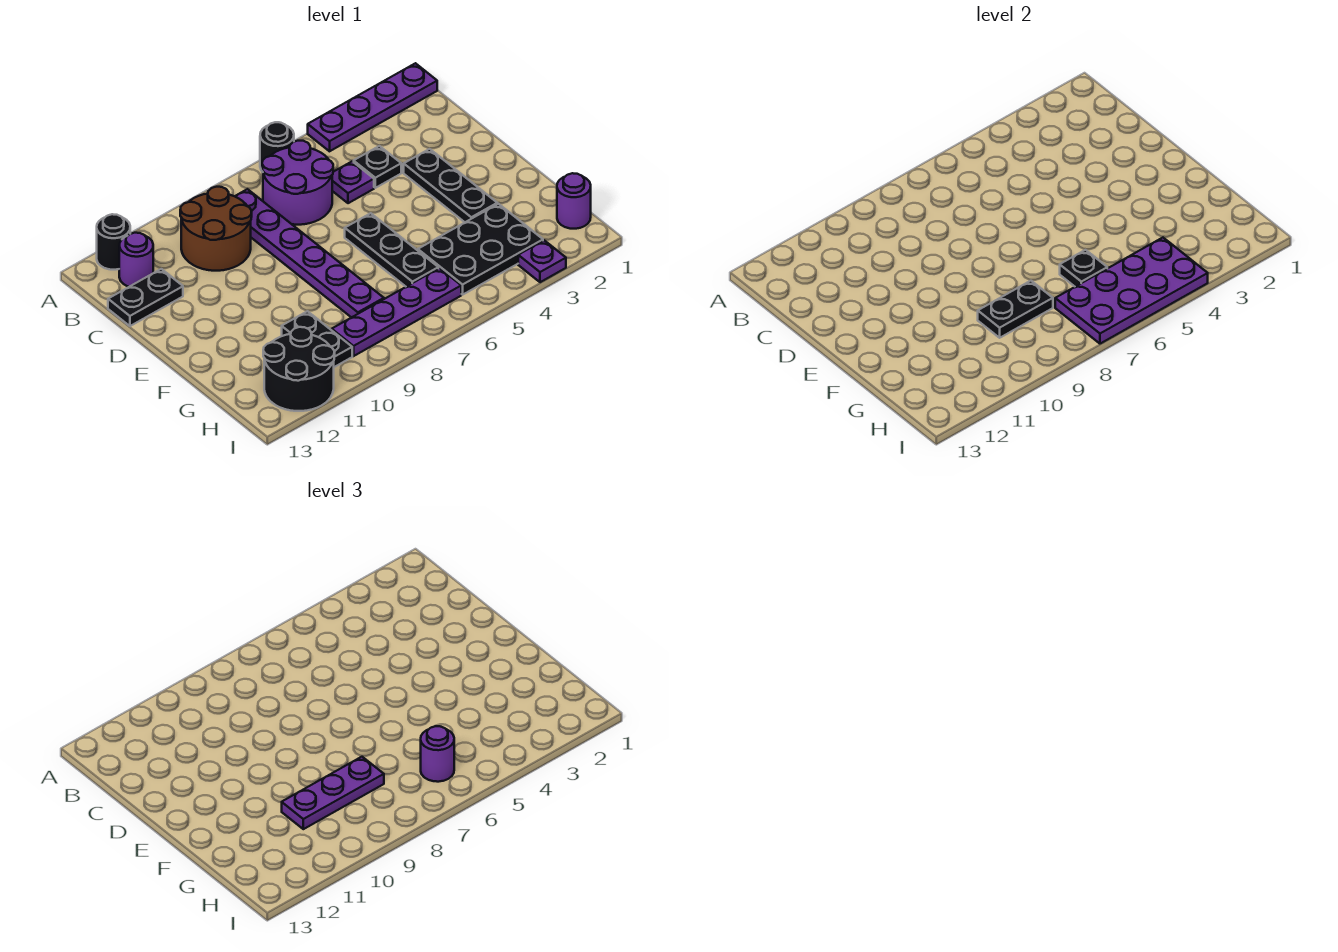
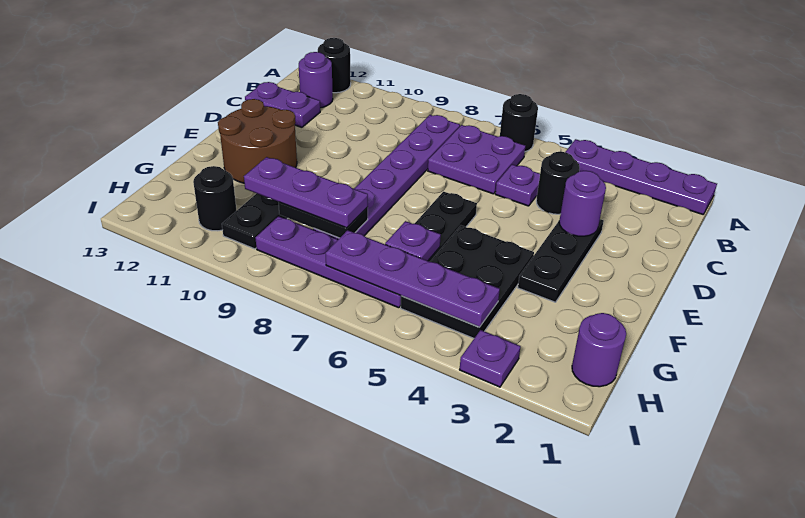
purple round brick B6:C7 level 1 -> purple plate B6:C7 level 1
brown round brick B9:C10 level 1 -> brown round brick E11:F12 level 1
black plate C4 level 1 -> black round brick C4 level 1
black plate C12:C13 level 1 -> purple plate C12:C13 level 1
black plate G3:H5 level 1 -> black plate F4:H5 level 1
black plate G6 level 2 -> purple plate G6 level 2
purple plate H4:I7 level 2 -> purple plate H4:H7 level 2
purple round brick H6 level 3 -> purple round brick D3 level 2
black round brick H11:I12 level 1 -> black round brick H11 level 1

